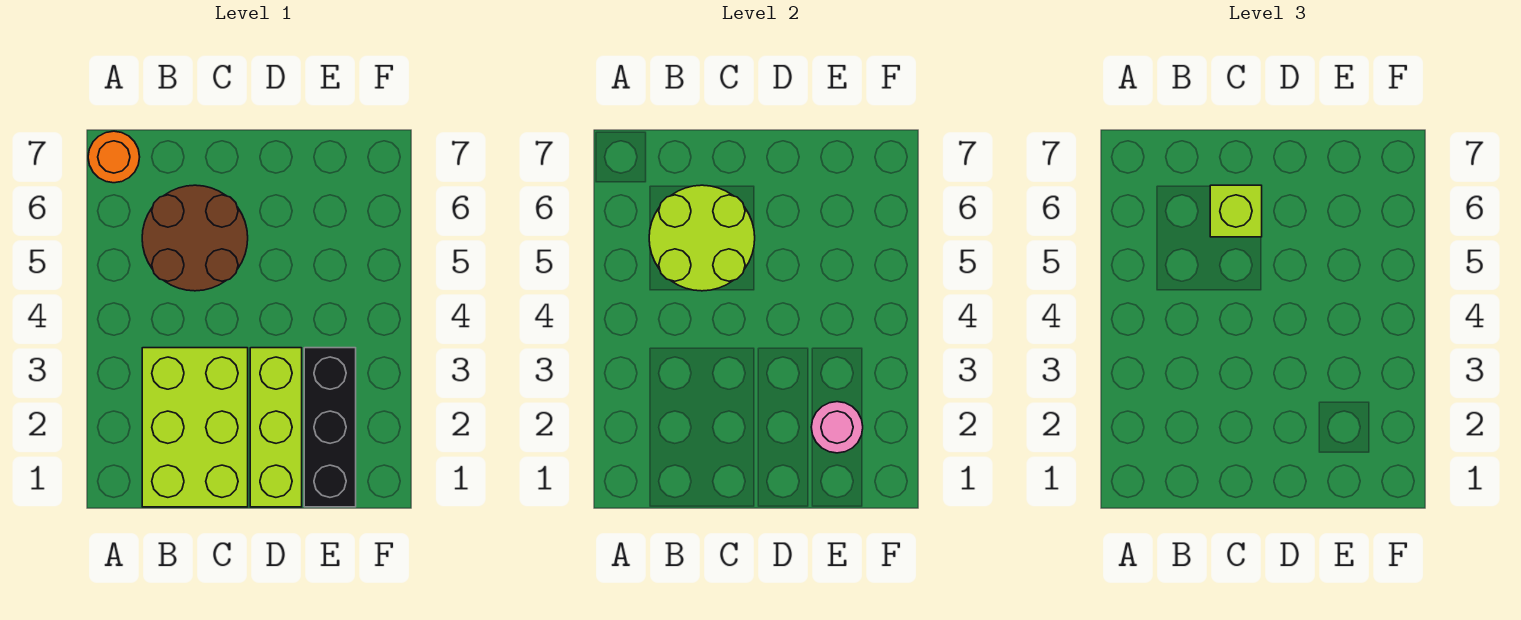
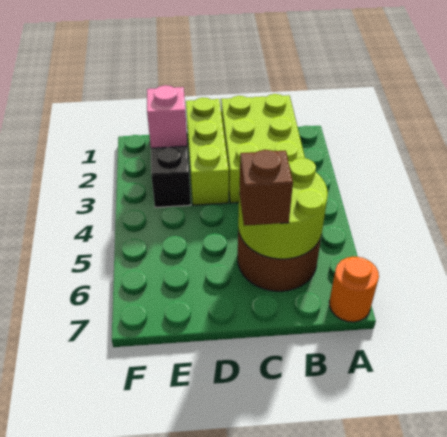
lime brick C6 level 3 -> brown brick C6 level 3
pink round brick E2 level 2 -> pink brick E2 level 2

